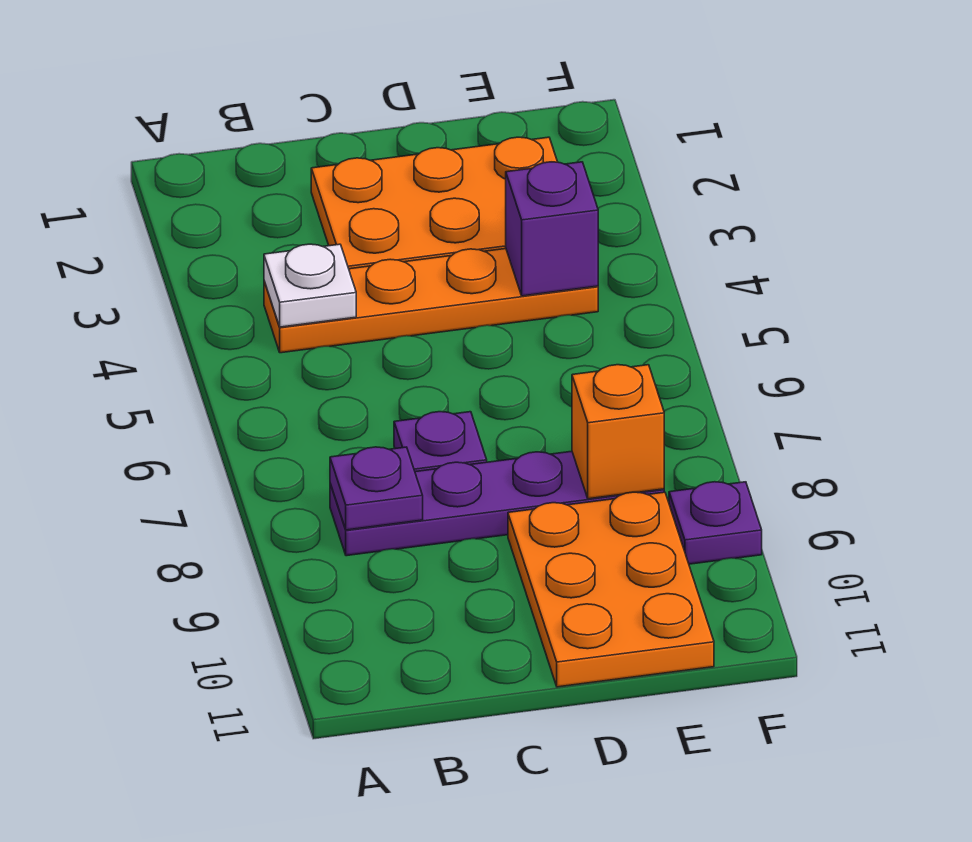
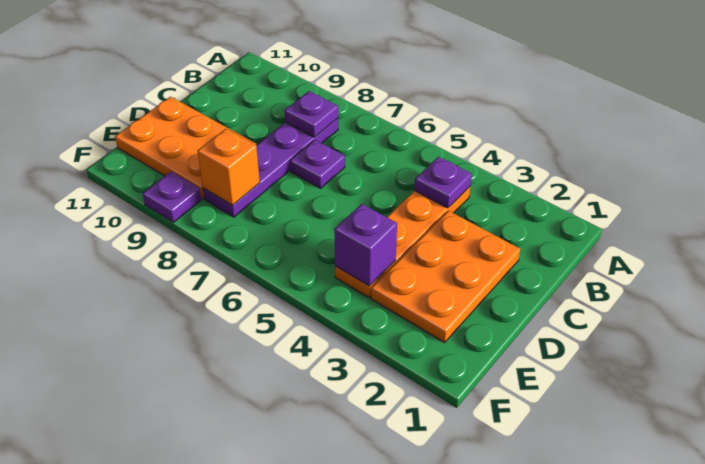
white plate B4 level 2 -> purple plate B4 level 2

